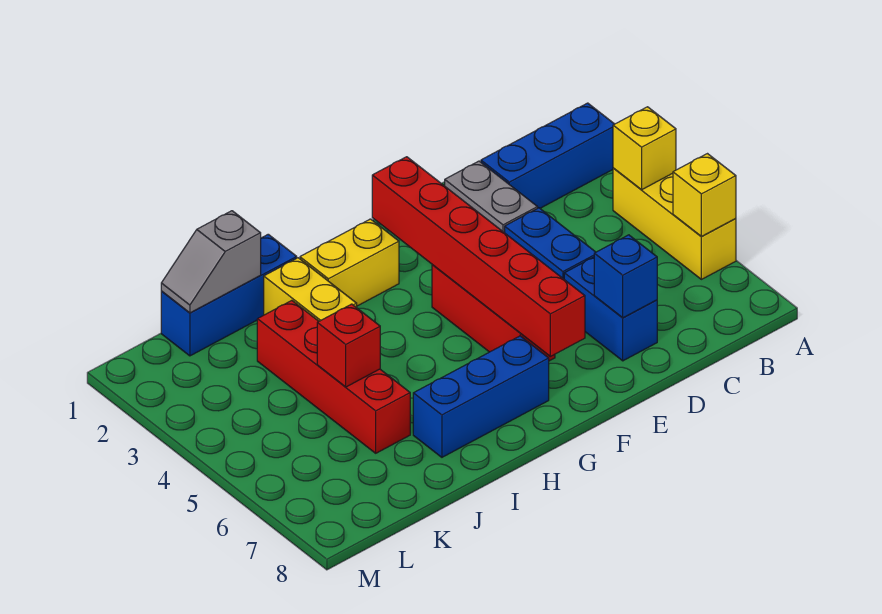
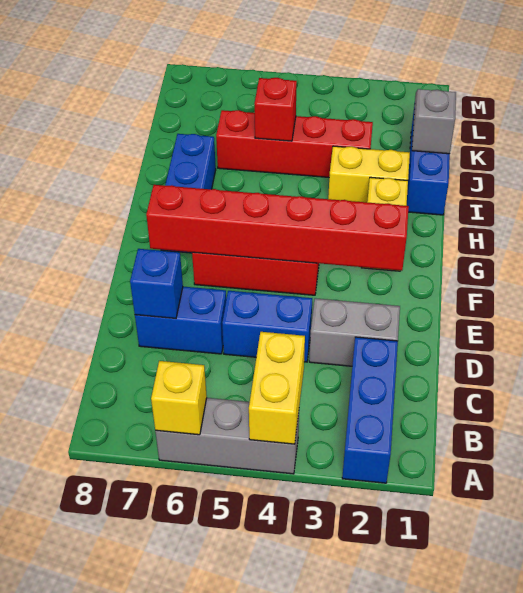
yellow brick A4:A6 level 1 -> grey brick A4:A6 level 1
yellow brick A4 level 2 -> yellow brick A4:B4 level 2

